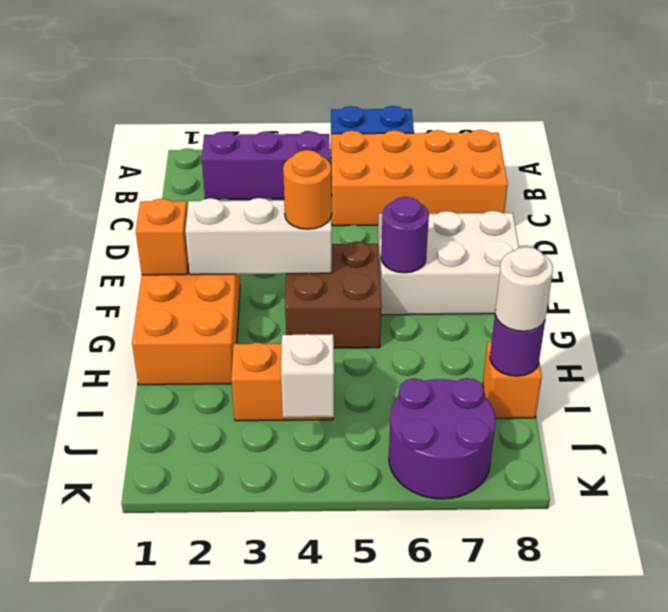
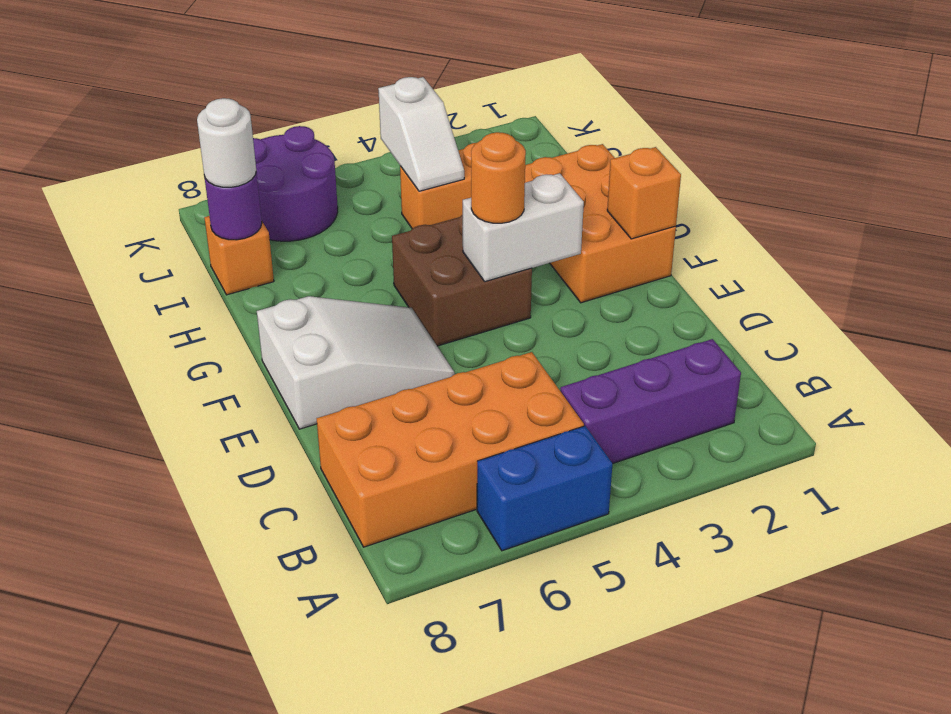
white brick E6:F8 level 1 -> white slope E6:F8 level 1 top 8
white brick F2:F4 level 2 -> white brick F3:F4 level 2
purple round brick F6 level 2 -> none

